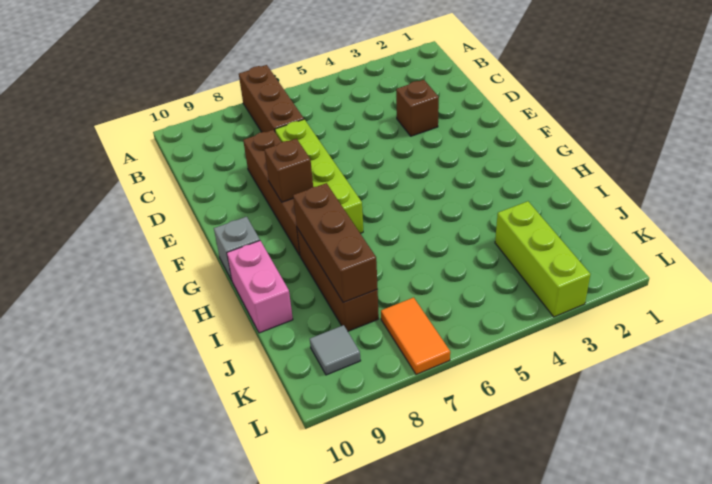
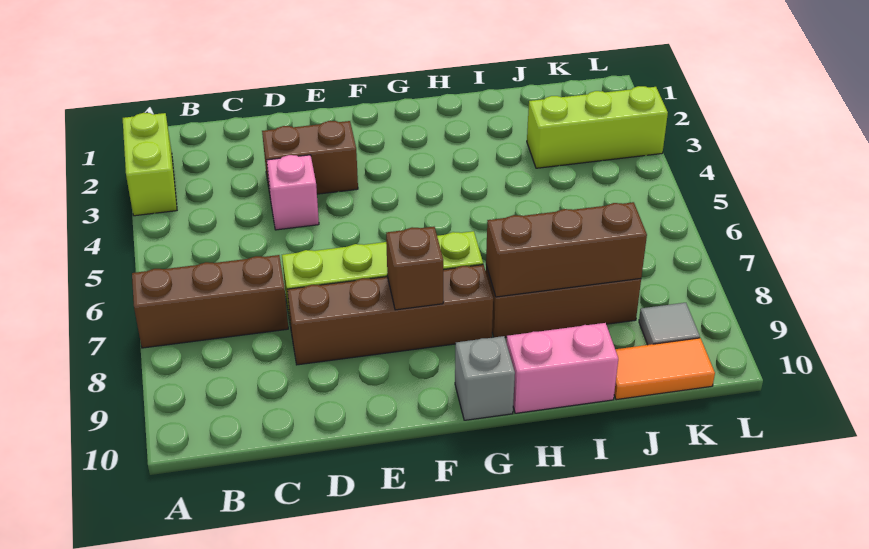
none -> lime brick A2:A3 level 1
brown brick D3 level 1 -> brown brick D3:E3 level 1
none -> pink brick D4 level 1
orange tile K7:L7 level 1 -> orange tile J10:K10 level 1

